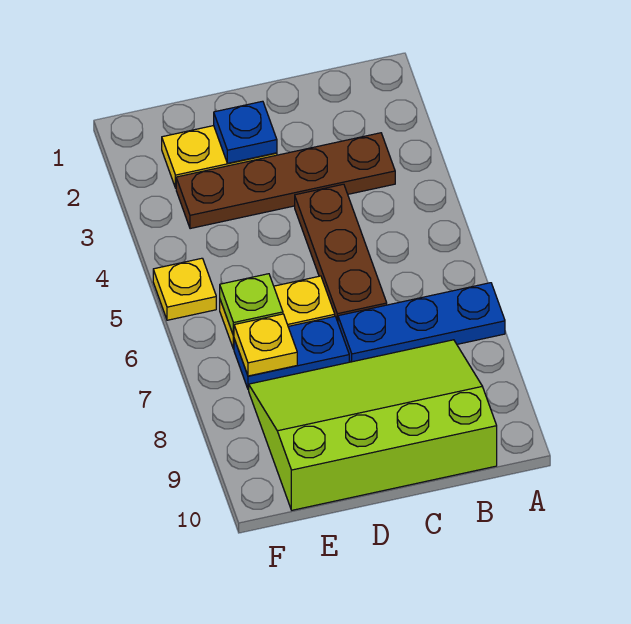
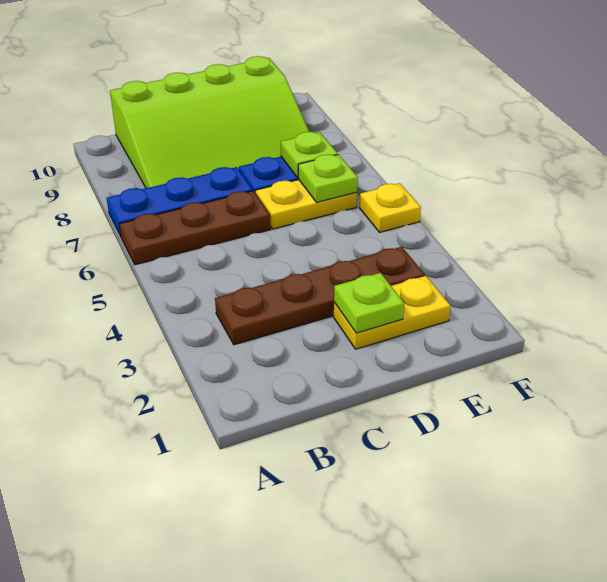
brown plate C4:C6 level 1 -> brown plate A6:C6 level 1
blue plate D2 level 2 -> lime plate D2 level 2
yellow plate E7 level 2 -> lime plate E7 level 2

